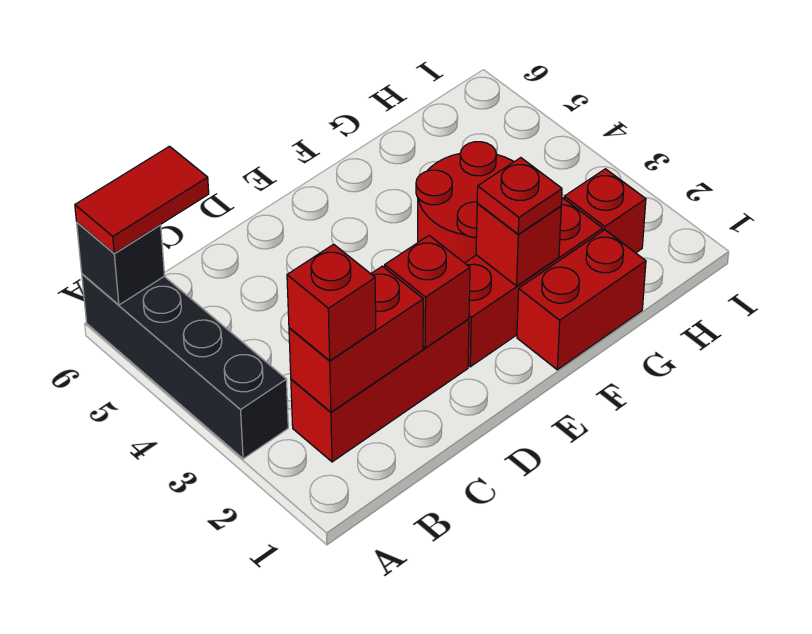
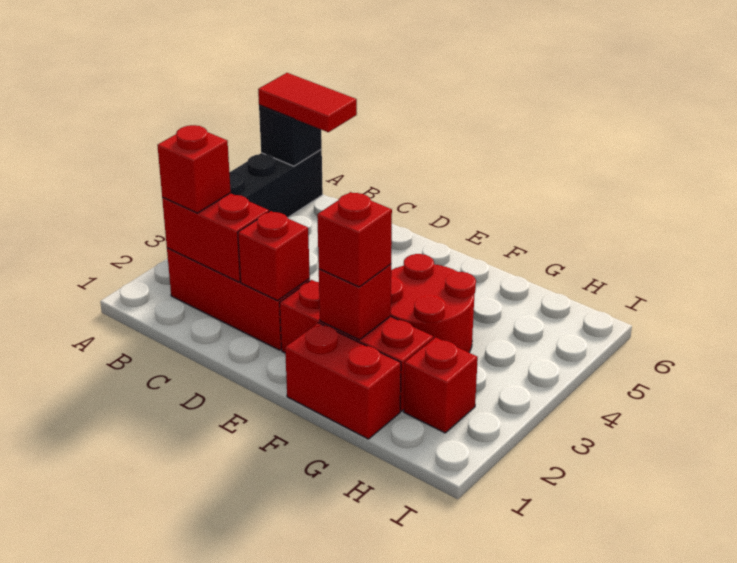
red plate F2 level 3 -> red brick F2 level 3

